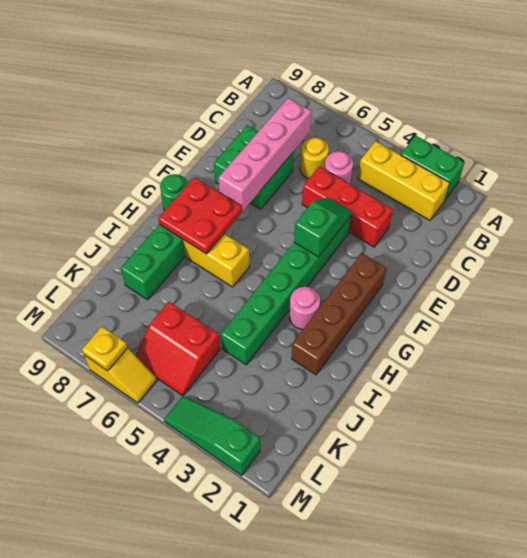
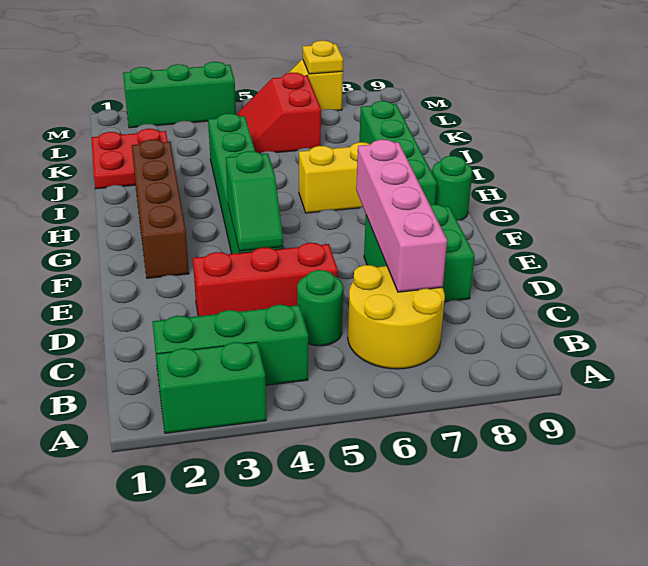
yellow brick B2:B4 level 1 -> green brick B2:B4 level 1
pink round brick C5 level 1 -> green round brick C5 level 1
yellow round brick C6 level 1 -> yellow round brick B6:C7 level 1
red plate G7:H8 level 2 -> red plate J1:K2 level 1
pink round brick H3 level 1 -> none
red slope K5:L6 level 1 top K -> red slope K5:L6 level 1 top 6
green slope M2:M4 level 1 top 2 -> green brick M2:M4 level 1

